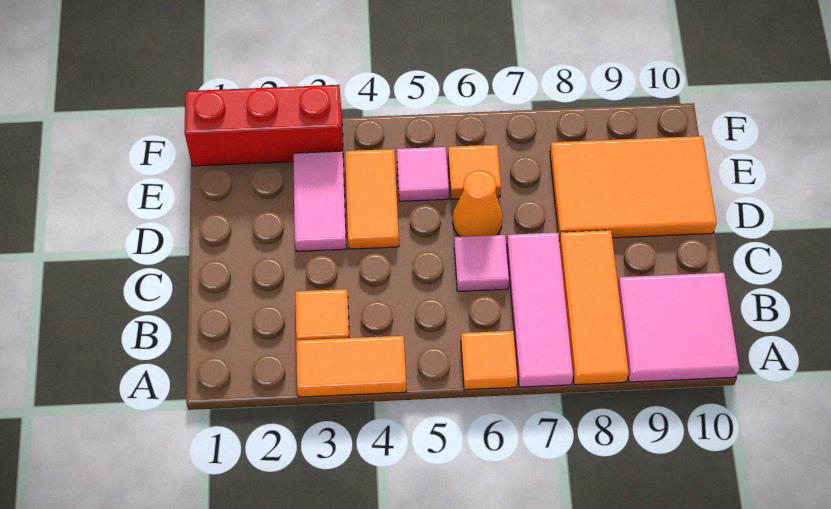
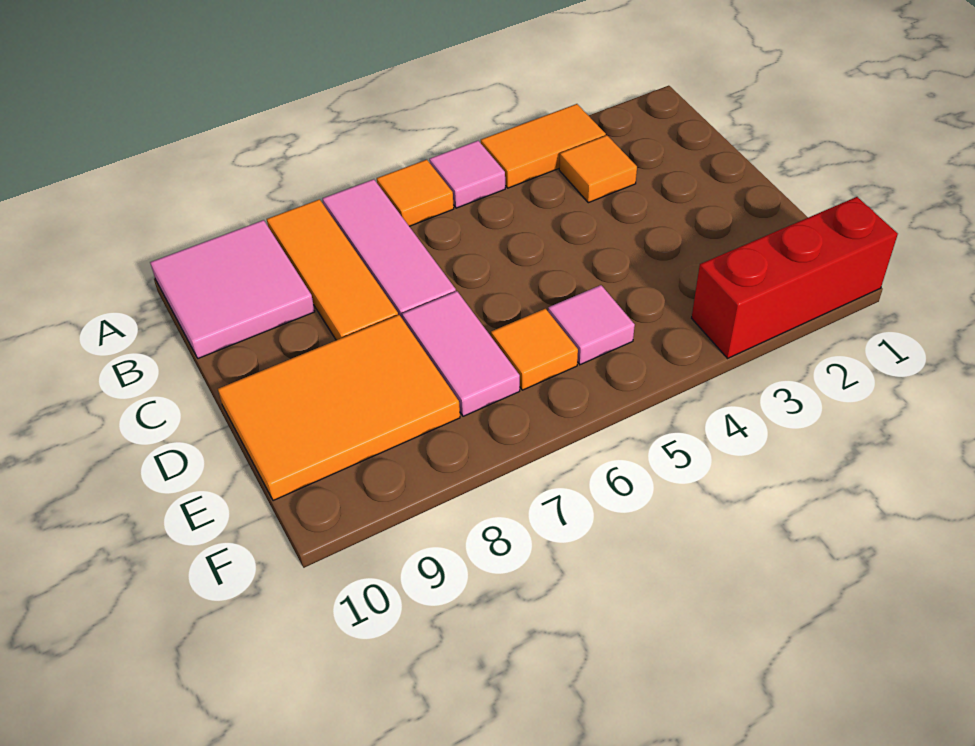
pink tile C6 level 1 -> pink tile A5 level 1
pink tile D3:E3 level 1 -> pink tile D7:E7 level 1
orange tile D4:E4 level 1 -> none
orange cone D6 level 1 -> none

